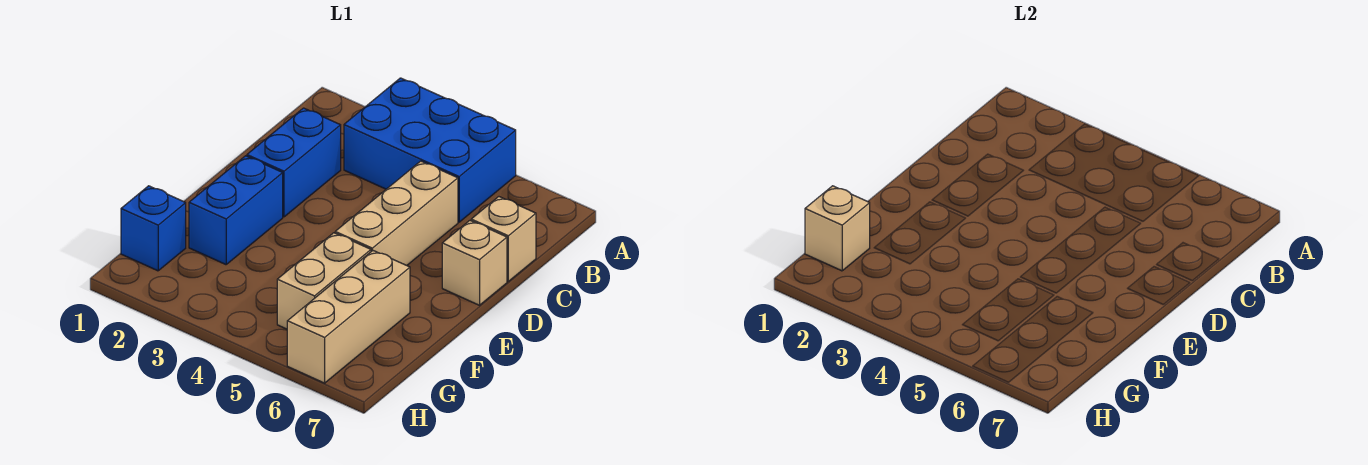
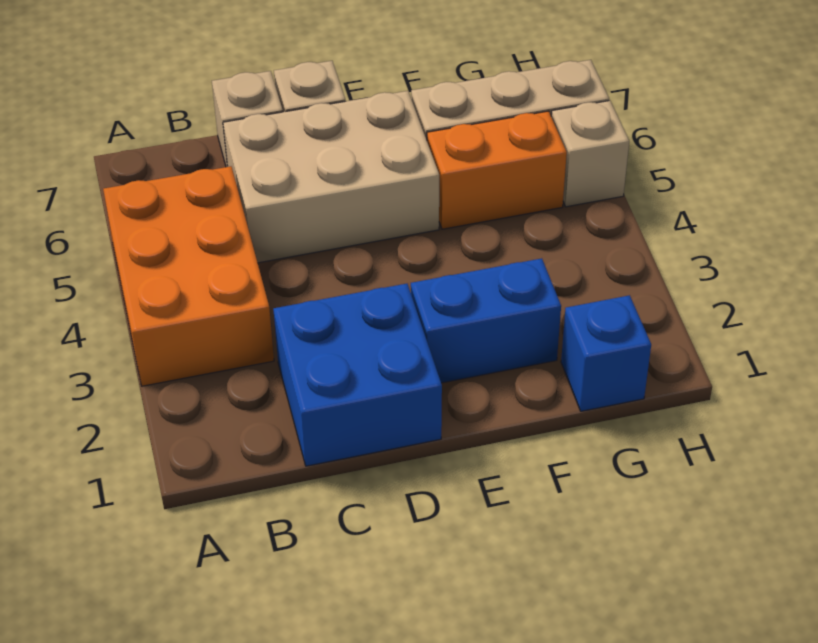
blue brick A3:B5 level 1 -> orange brick A3:B5 level 1
blue brick C2:D2 level 1 -> blue brick C1:D2 level 1
tan brick C5:E5 level 1 -> tan brick C5:E6 level 1
tan brick F5:G5 level 1 -> orange brick F5:G5 level 1
tan brick G1 level 2 -> tan brick H5 level 1

